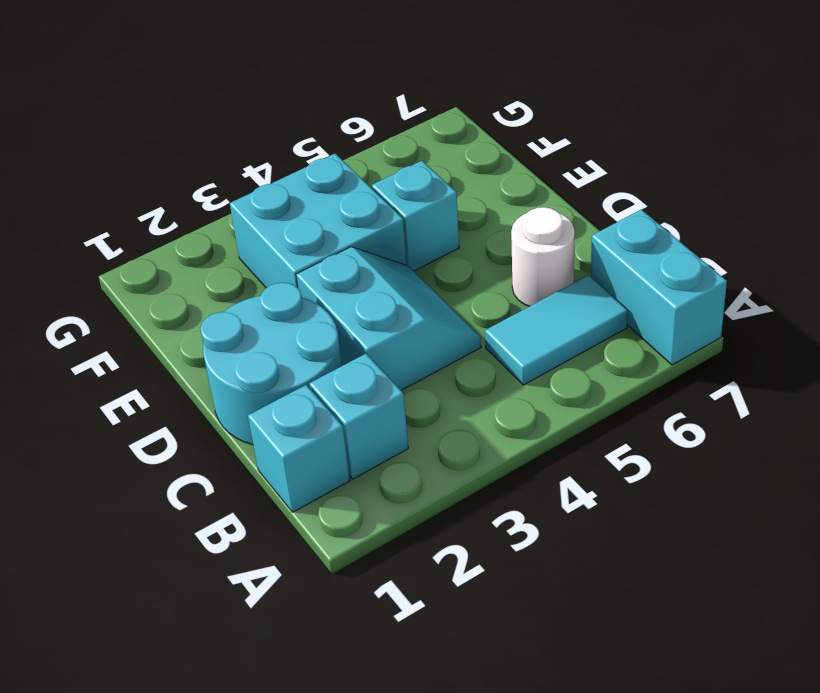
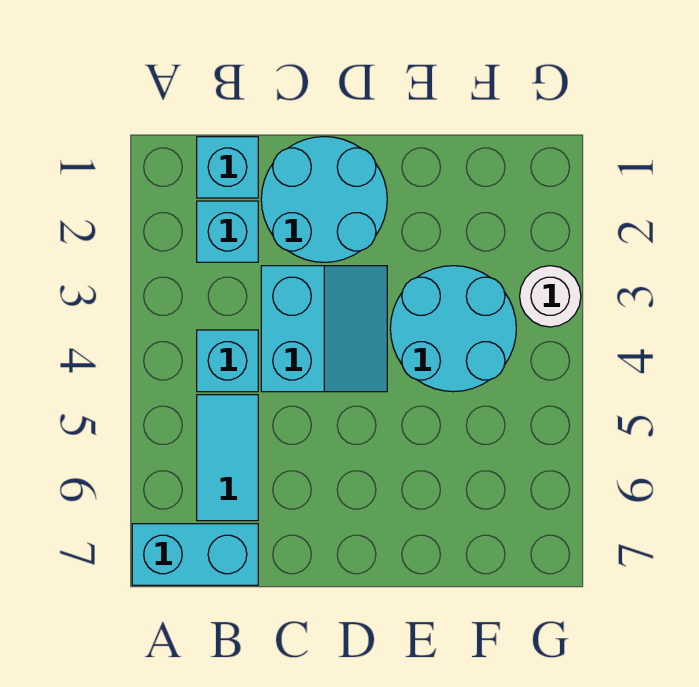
cyan slope C3:D4 level 1 top 3 -> cyan slope C3:D4 level 1 top C
white round brick C6 level 1 -> white round brick G3 level 1
cyan brick E3:F4 level 1 -> cyan round brick E3:F4 level 1
cyan brick E5 level 1 -> cyan brick B4 level 1

